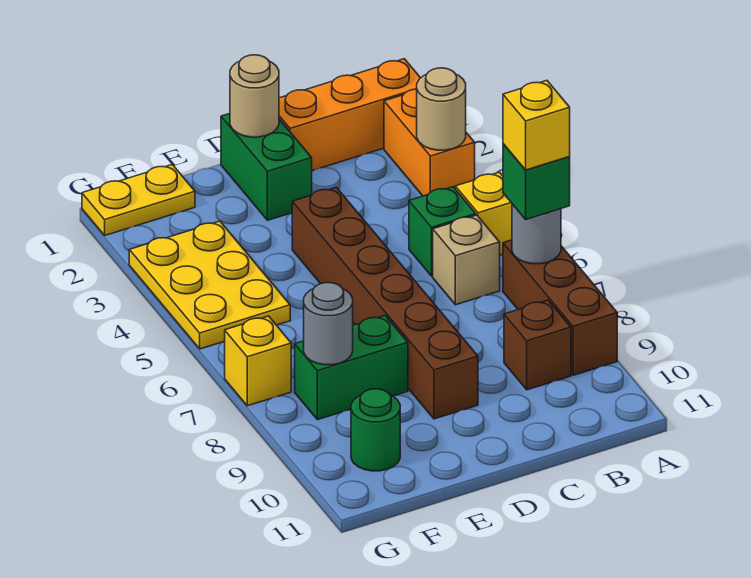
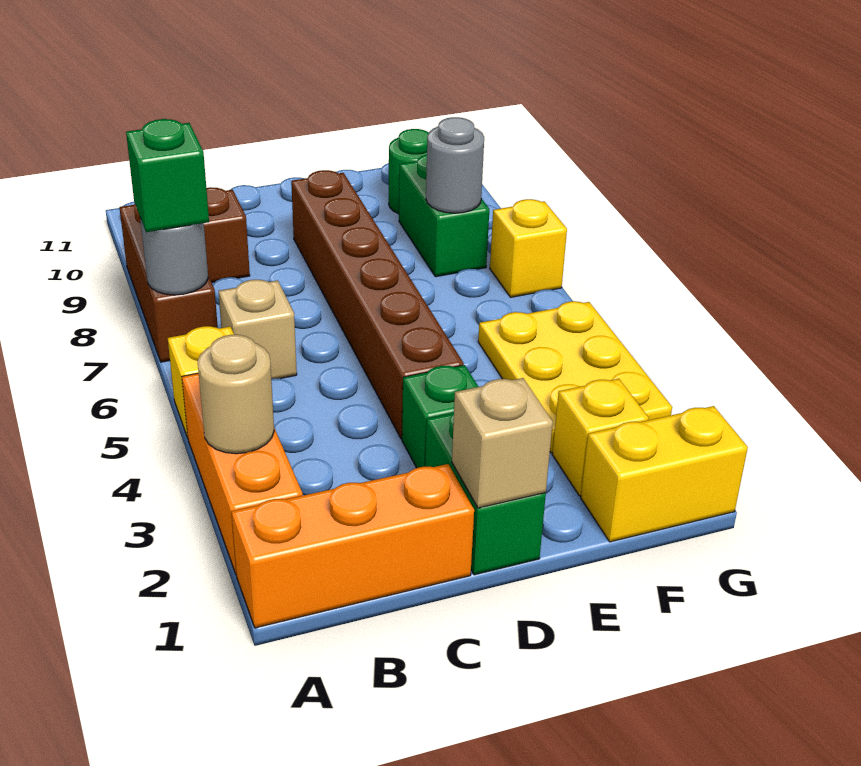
orange brick A2:A3 level 1 -> orange brick A2:A4 level 1
yellow brick A7 level 4 -> yellow brick F2 level 1
green brick B5 level 1 -> green brick D3 level 1
tan round brick D1 level 2 -> tan brick D1 level 2
green brick E8:F8 level 1 -> green brick F8:F9 level 1
yellow plate F1:G1 level 1 -> yellow brick F1:G1 level 1

